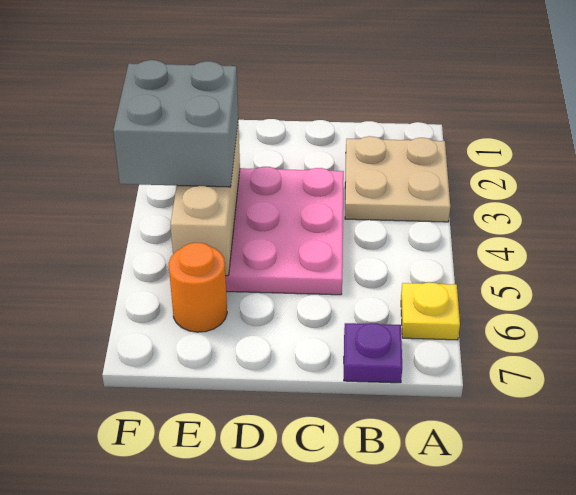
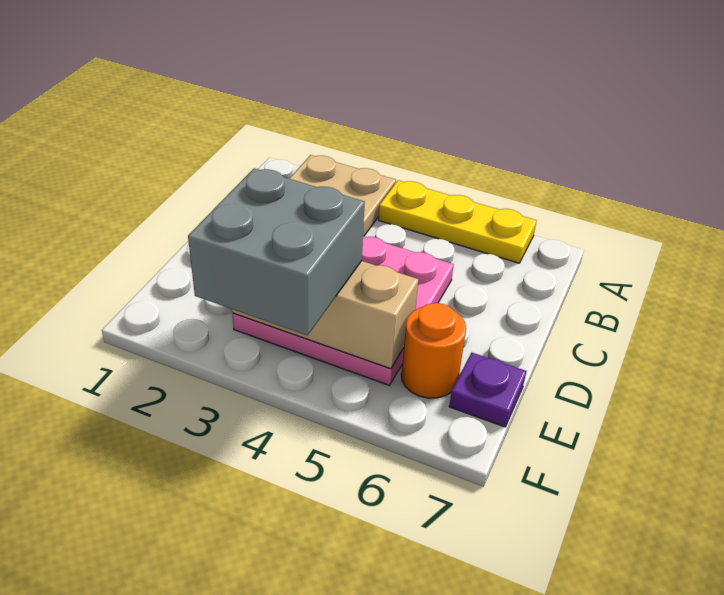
yellow plate A6 level 1 -> yellow plate A4:A6 level 1
purple plate B7 level 1 -> purple plate E7 level 1

